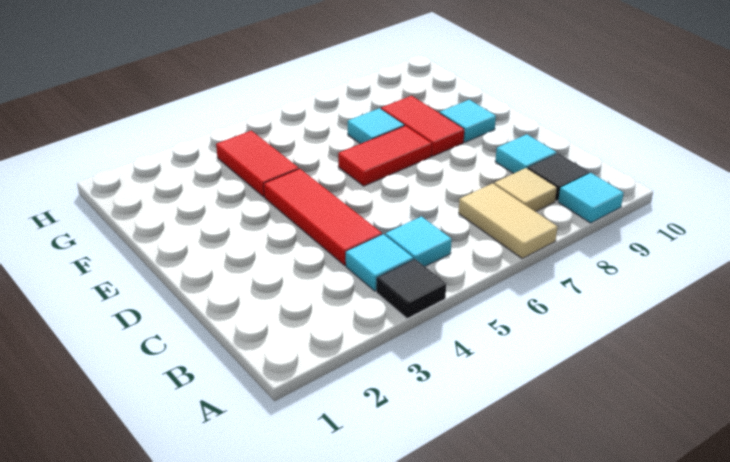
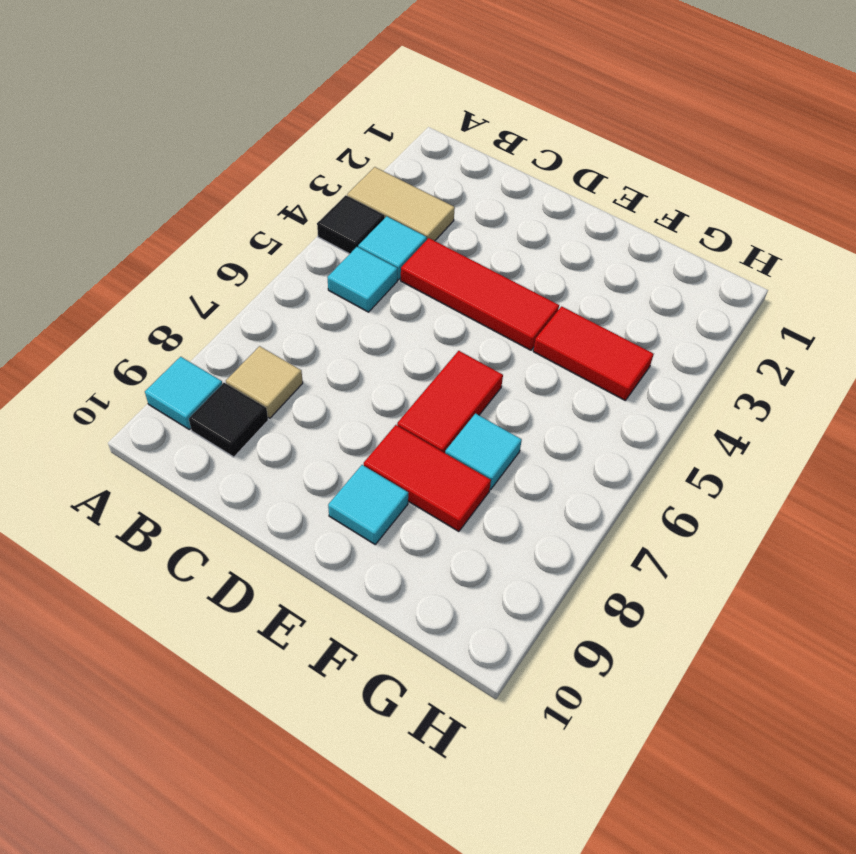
tan tile A7:B7 level 1 -> tan tile A3:B3 level 1
cyan tile C9 level 1 -> none

